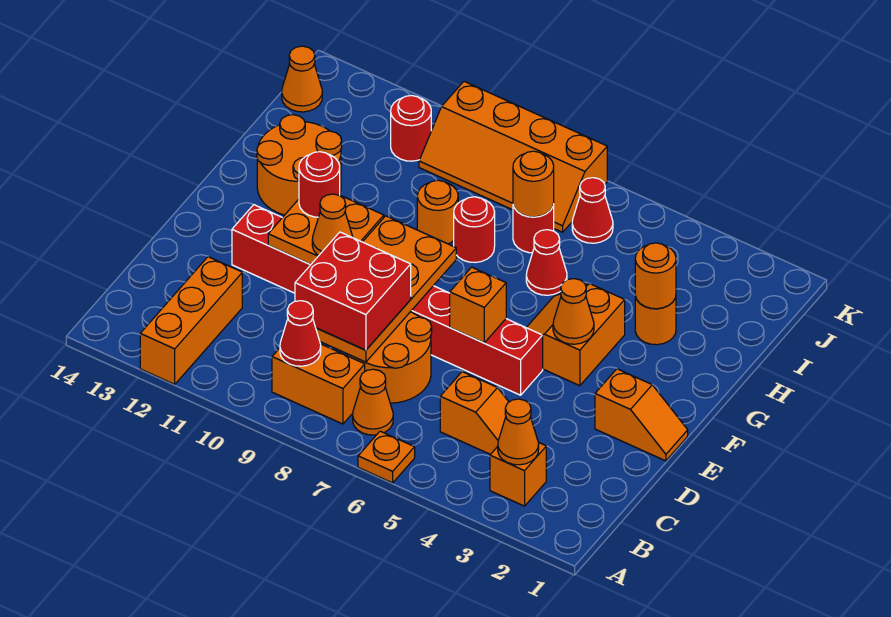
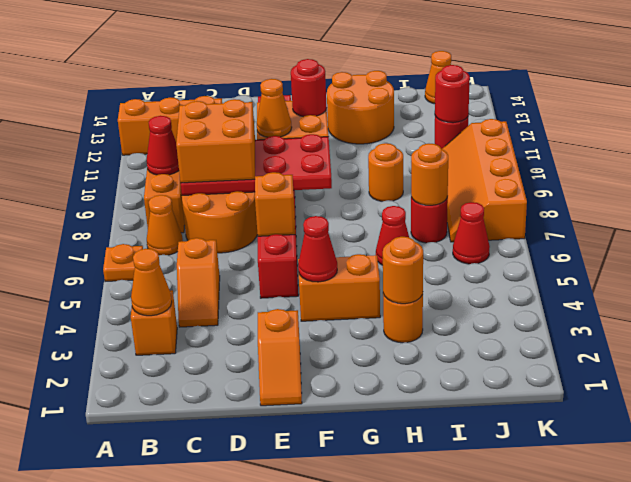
orange plate C8:F9 level 2 -> red plate C8:F9 level 2
red brick C8:D9 level 3 -> orange brick C8:D9 level 3
orange cone F4 level 2 -> red cone F4 level 2
red round brick H8 level 1 -> red round brick J11 level 2

